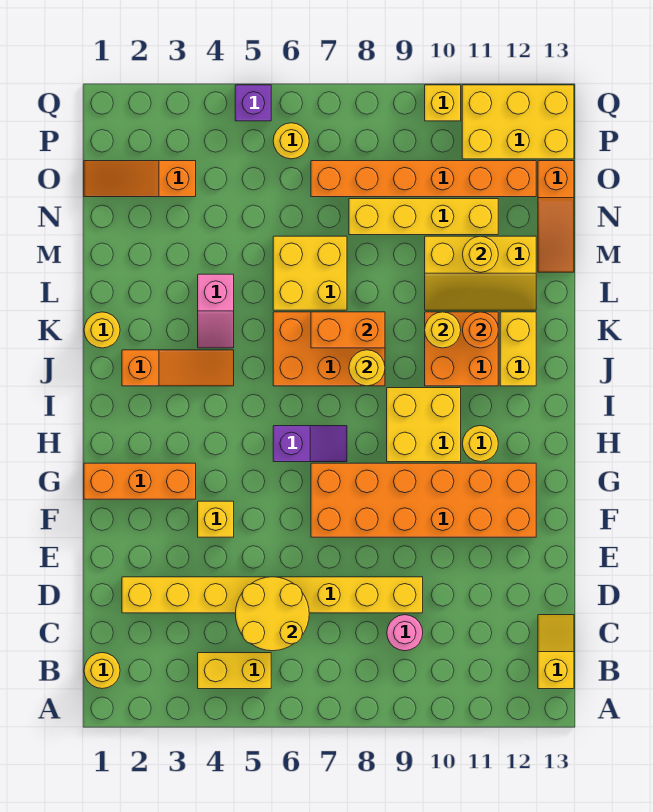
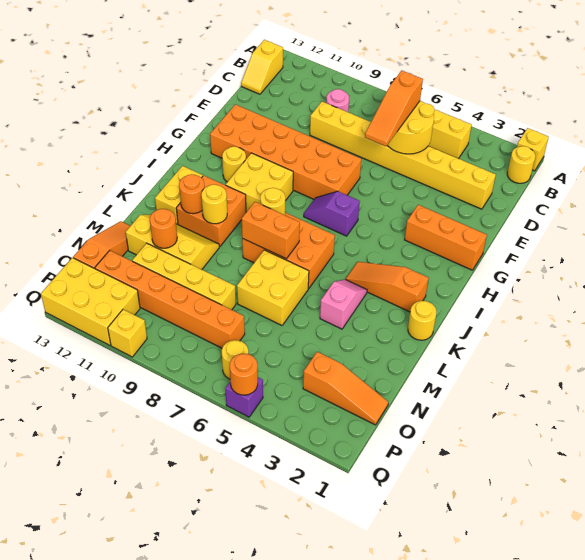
none -> orange slope C6:E6 level 3 top C
yellow brick F4 level 1 -> yellow brick A1 level 1
yellow round brick M11 level 2 -> orange round brick M11 level 2
none -> orange round brick Q5 level 2

